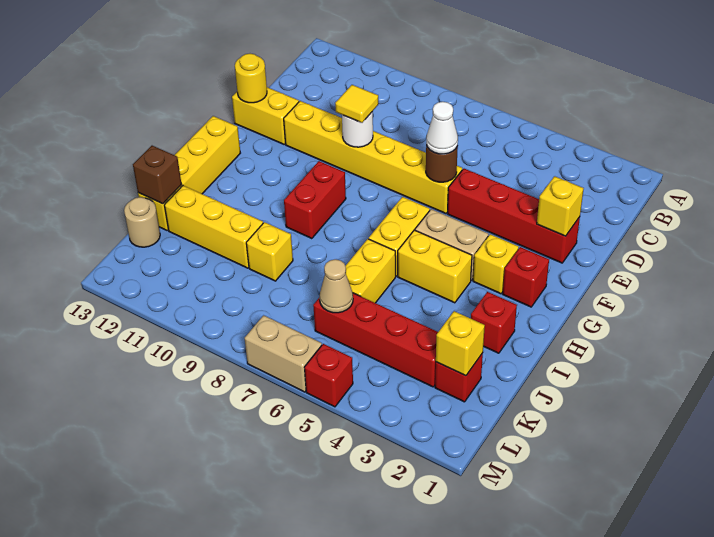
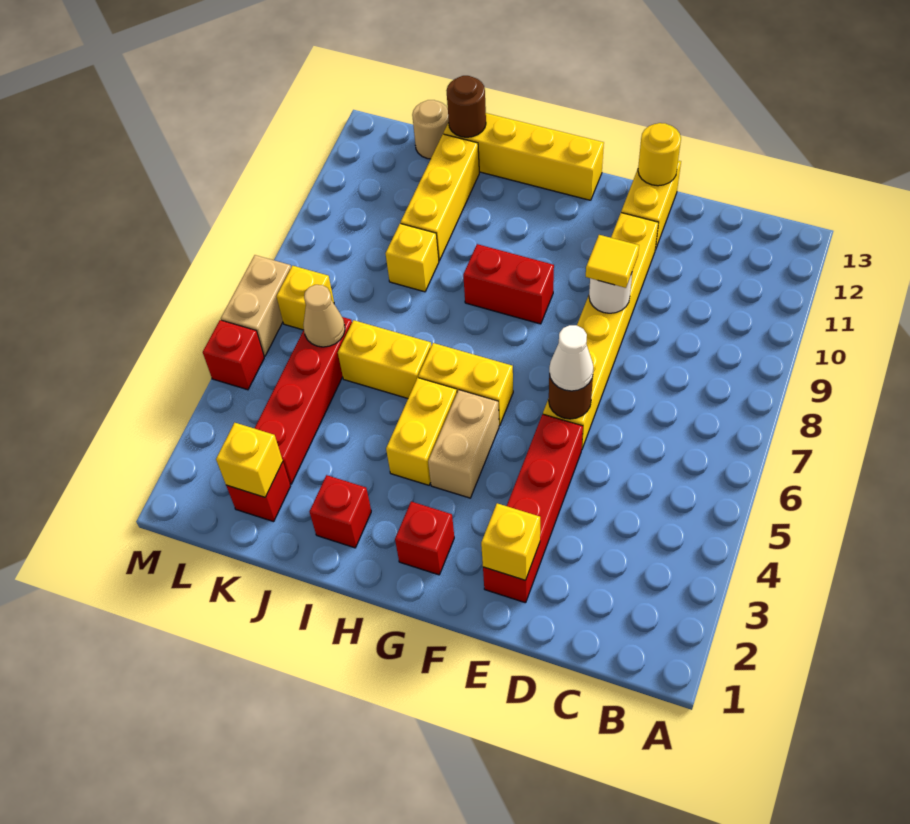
yellow brick G3 level 1 -> yellow brick L7 level 1
brown brick J13 level 2 -> brown round brick J13 level 2

